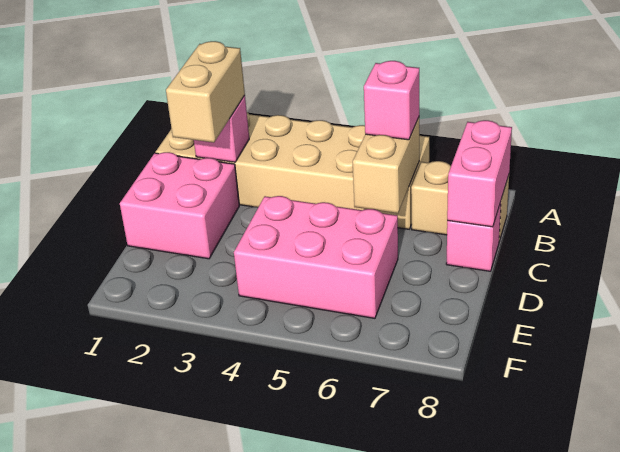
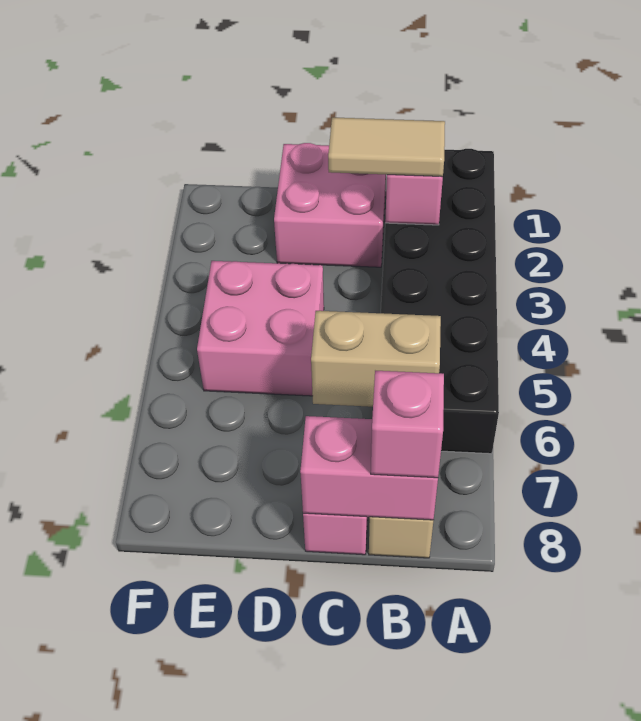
tan brick A1:B6 level 1 -> black brick A1:B6 level 1
tan brick B2:C2 level 3 -> tan tile B2:C2 level 3
pink brick B6 level 3 -> pink brick B8 level 3
pink brick D4:E6 level 1 -> pink brick D4:E5 level 1

